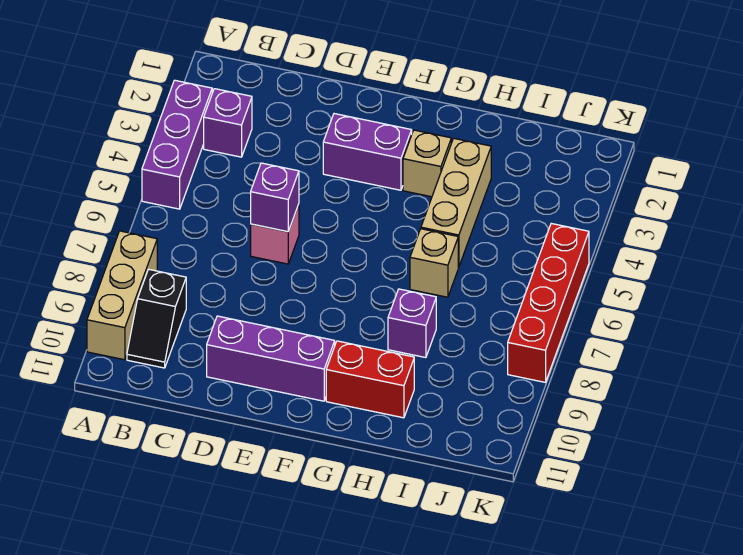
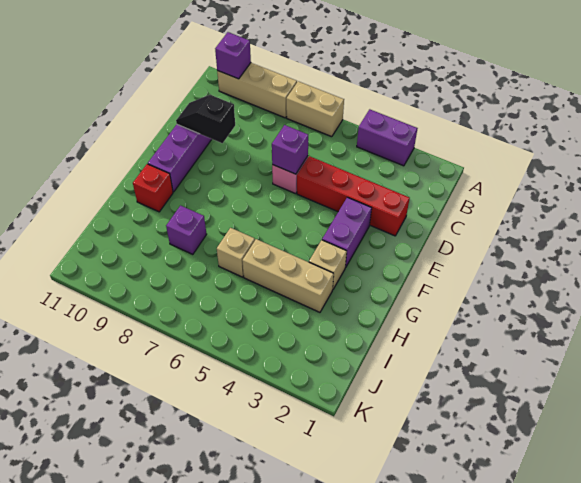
purple brick A3:A5 level 1 -> purple brick A3:A4 level 1
none -> tan brick A6:A7 level 1
purple brick B3 level 1 -> purple brick A10 level 2
black slope B9:B10 level 1 top 9 -> black slope D9:D10 level 2 top 9
red brick G10:H10 level 1 -> red brick G10 level 1
red brick K5:K8 level 1 -> red brick D2:D5 level 1

